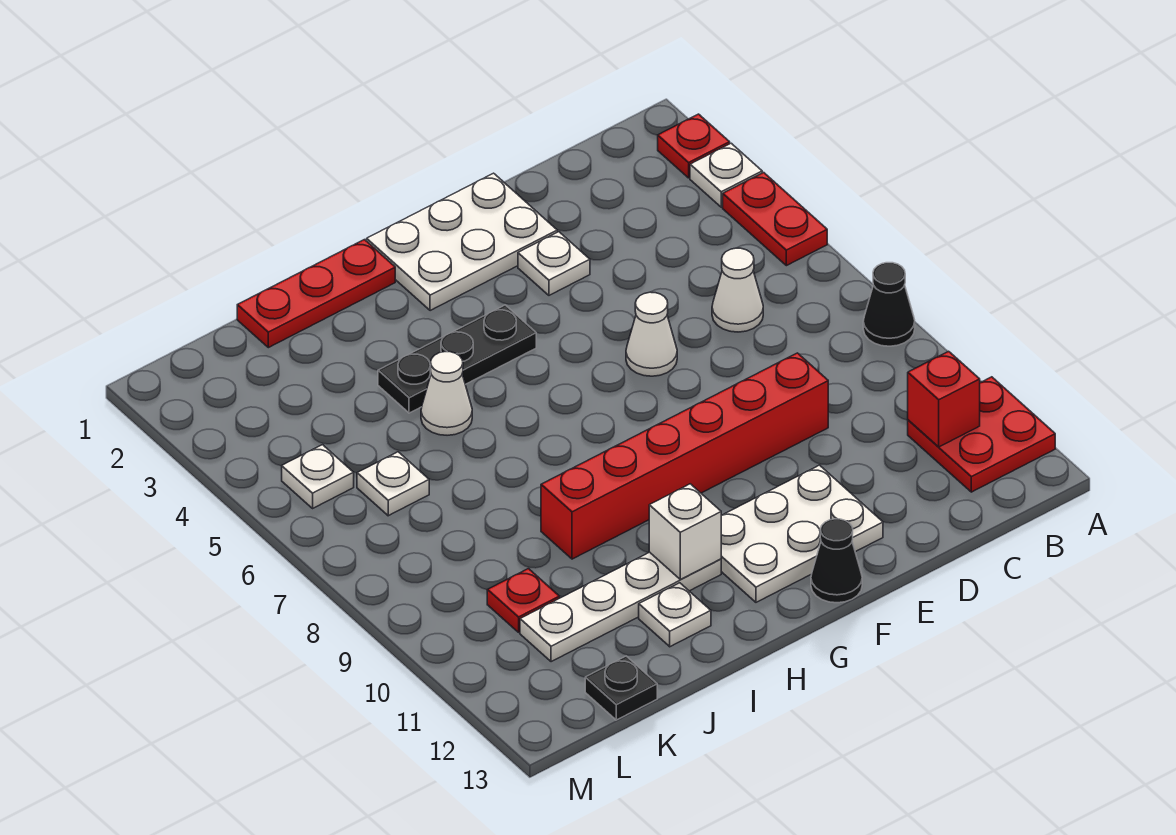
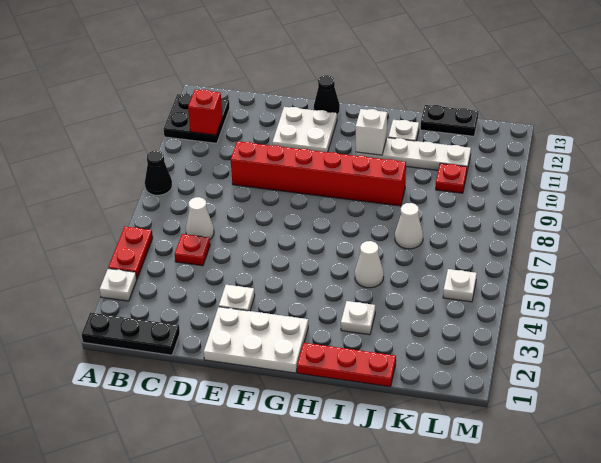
red plate A2 level 1 -> red plate C5 level 1
red plate A11:B12 level 1 -> black plate A11:B12 level 1
white cone E6 level 1 -> white cone J7 level 1
white plate E11:G12 level 1 -> white plate E11:F12 level 1
black plate G4:I4 level 1 -> black plate A1:C1 level 1
white plate K6 level 1 -> white plate I3 level 1
black plate K13 level 1 -> black plate J13:K13 level 1

